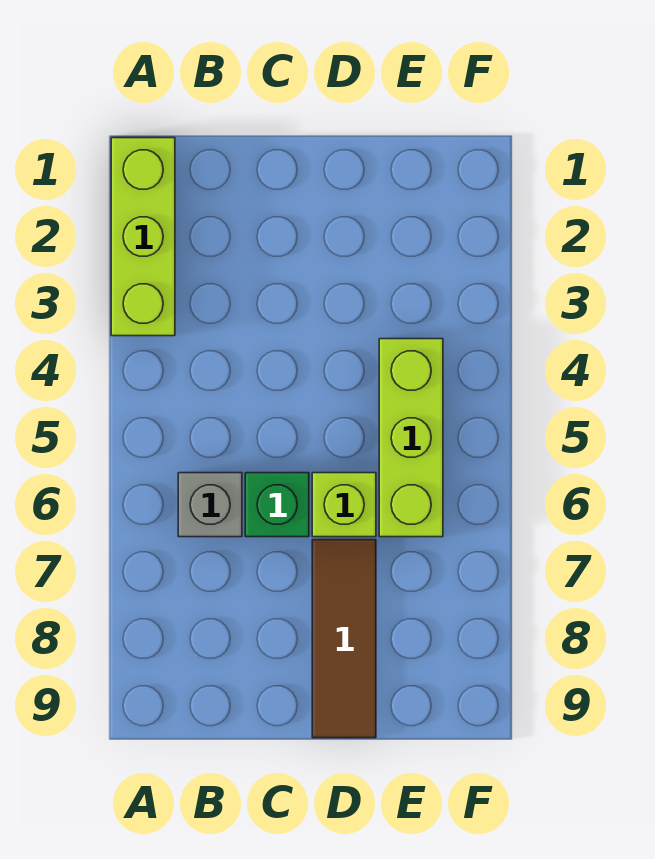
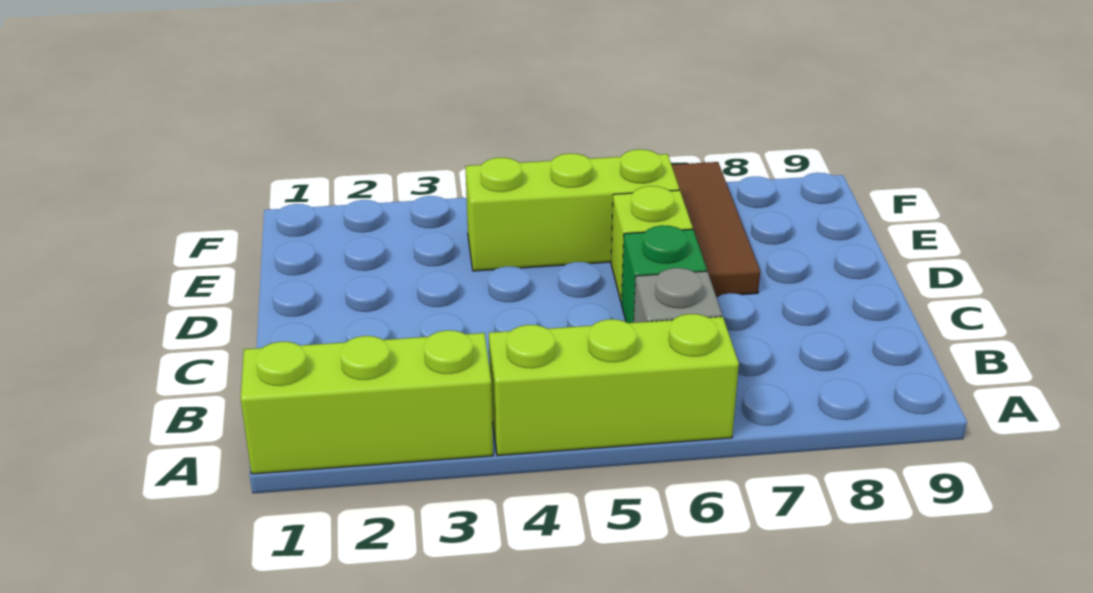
none -> lime brick A4:A6 level 1
brown tile D7:D9 level 1 -> brown tile D7:F7 level 1

